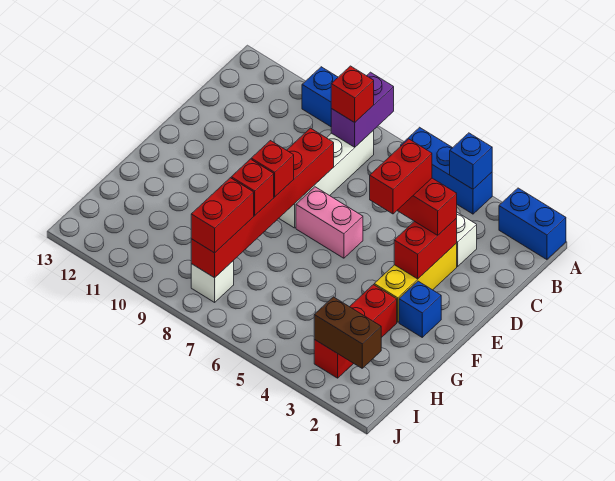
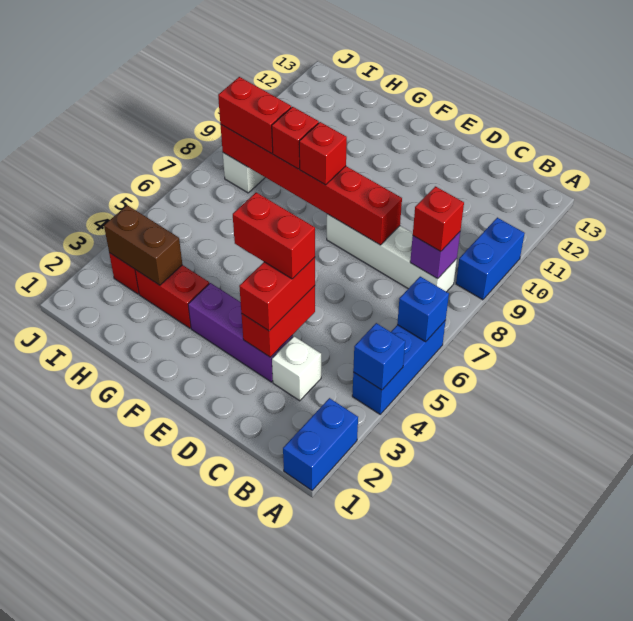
purple brick A8:B8 level 2 -> purple brick B8 level 2
yellow brick D3:F3 level 1 -> purple brick D3:F3 level 1
red brick D3:E3 level 2 -> red brick D3:D4 level 2
pink brick E6:E7 level 1 -> none
blue brick F2 level 1 -> blue brick A6 level 2
brown brick I2:I3 level 2 -> brown brick H3:I3 level 2

